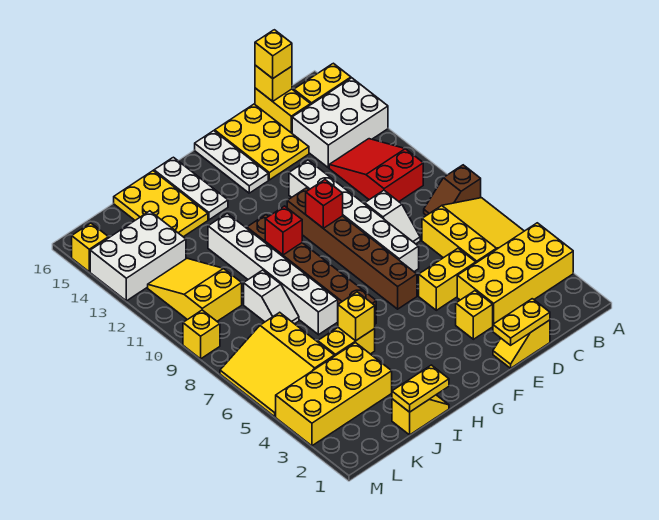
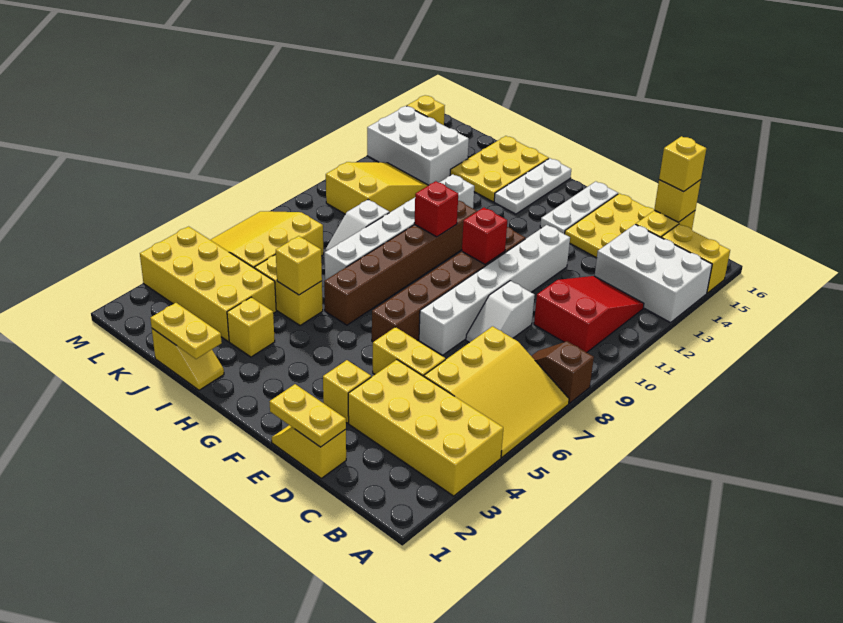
yellow brick M9 level 1 -> yellow brick I3 level 1

